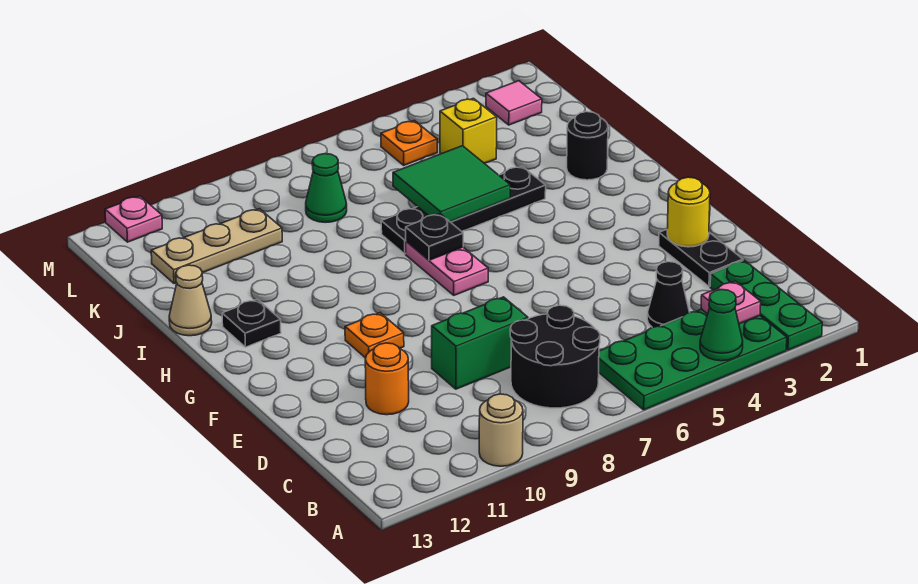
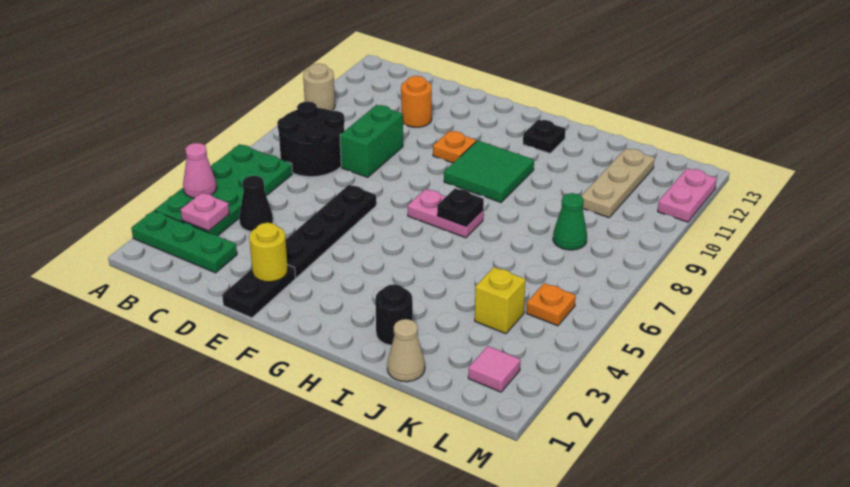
green cone A4 level 2 -> pink cone A4 level 2
black plate D2:E2 level 1 -> black plate E1:E2 level 1
black plate I4:I7 level 1 -> black plate E3:E6 level 1
green tile I5:J6 level 2 -> green tile G9:H10 level 1
tan cone I13 level 1 -> tan cone J1 level 1
pink plate M12 level 1 -> pink plate M11:M12 level 1

